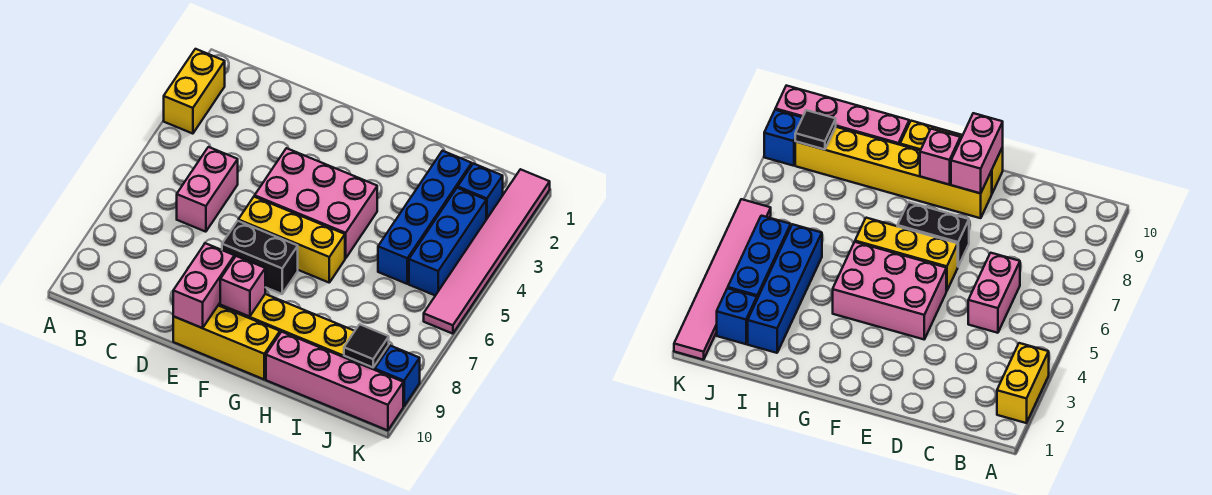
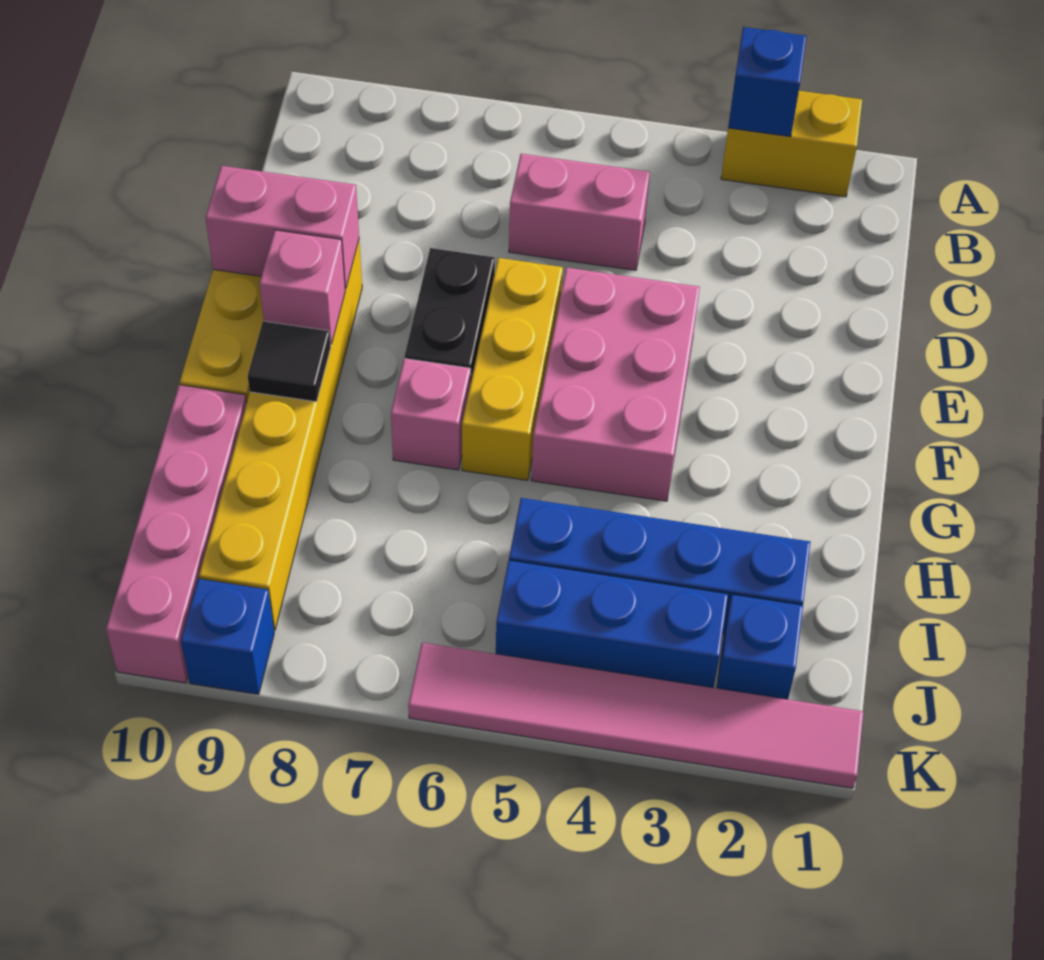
none -> blue brick A3 level 2
none -> pink brick G7 level 1
black tile J9 level 2 -> black tile G9 level 2

